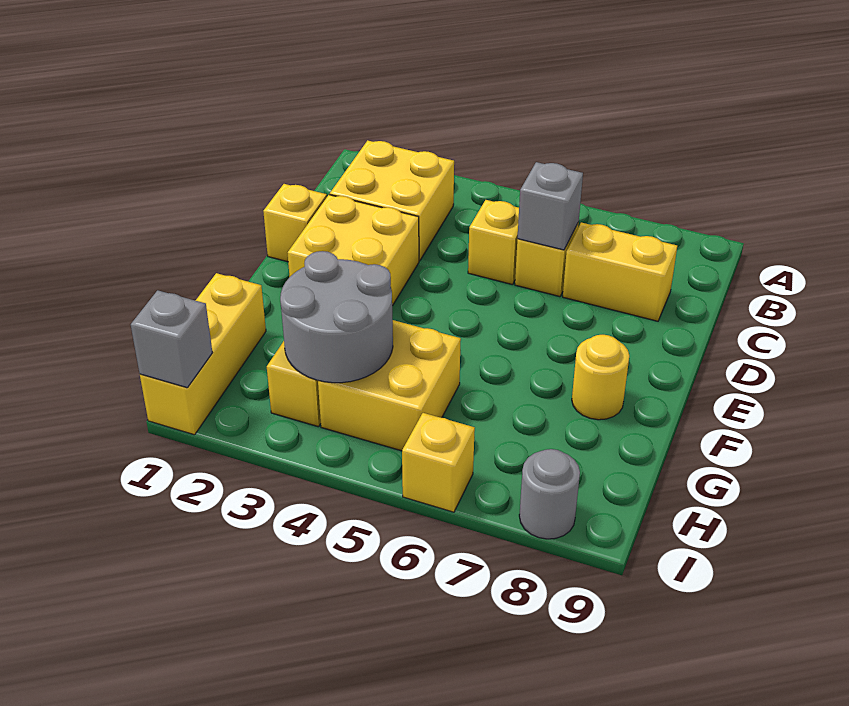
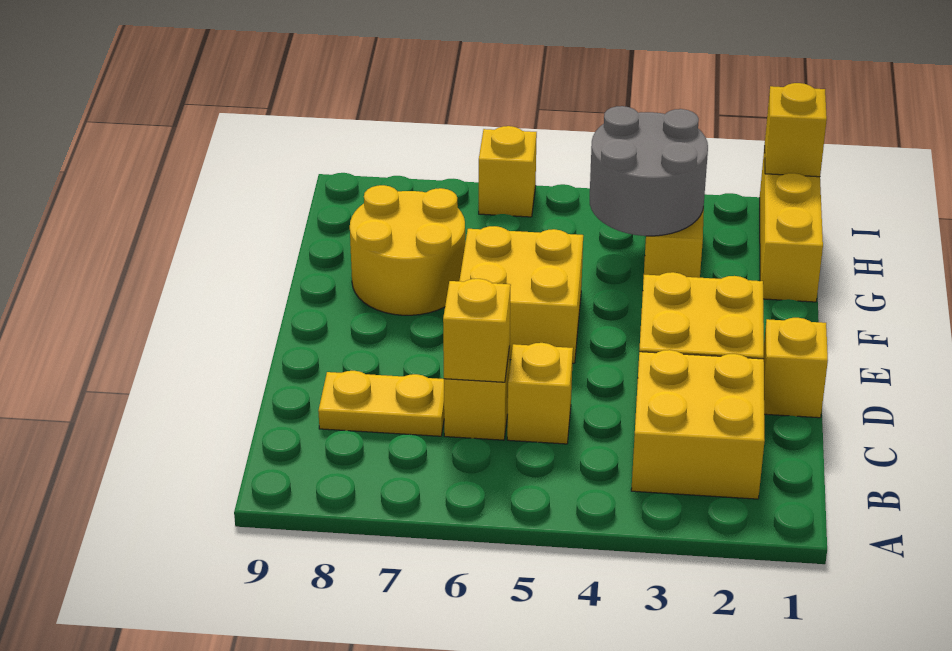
grey brick C6 level 2 -> yellow brick C6 level 2
yellow brick C7:C8 level 1 -> yellow plate C7:C8 level 1
yellow round brick F8 level 1 -> yellow round brick F7:G8 level 1
yellow brick G4:H5 level 1 -> yellow brick E5:F6 level 1
grey brick I1 level 2 -> yellow brick I1 level 2
grey round brick I8 level 1 -> none

